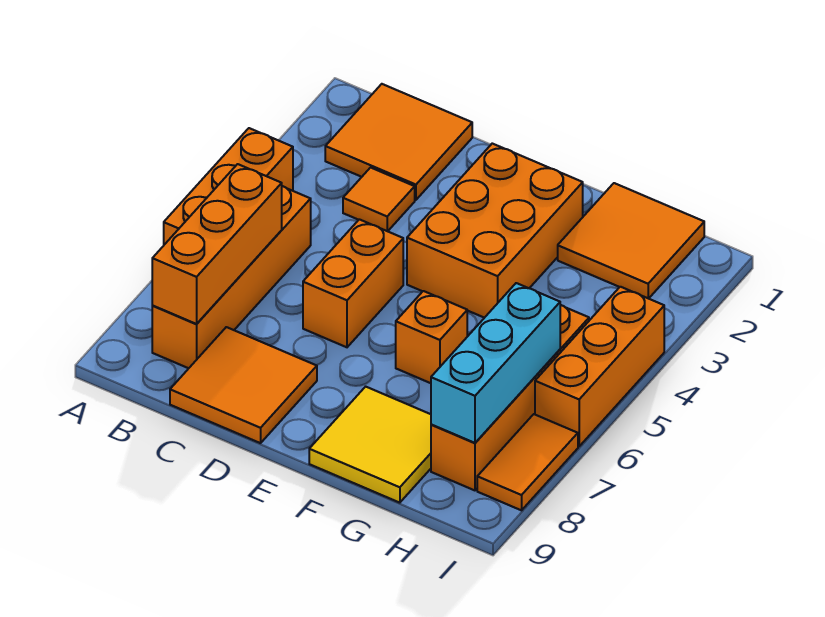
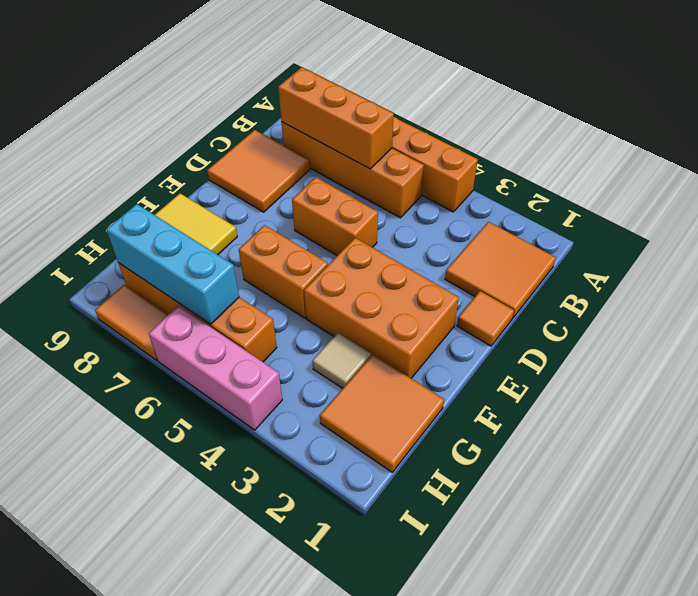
orange tile C3 level 1 -> orange tile D1 level 1
orange brick F6 level 1 -> orange brick F5:F6 level 1
none -> tan tile G3 level 1
orange brick I4:I6 level 1 -> pink brick I4:I6 level 1

